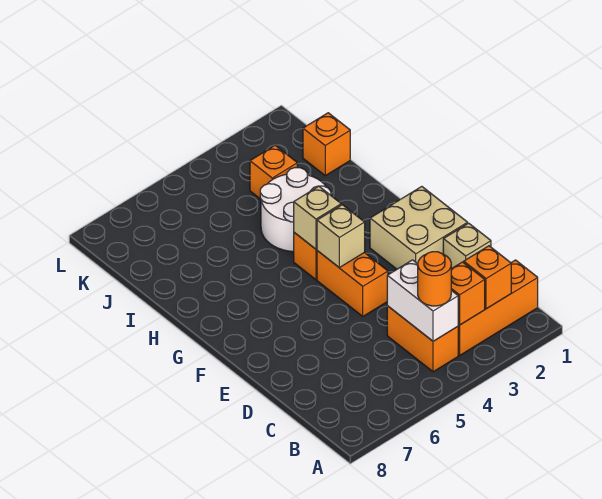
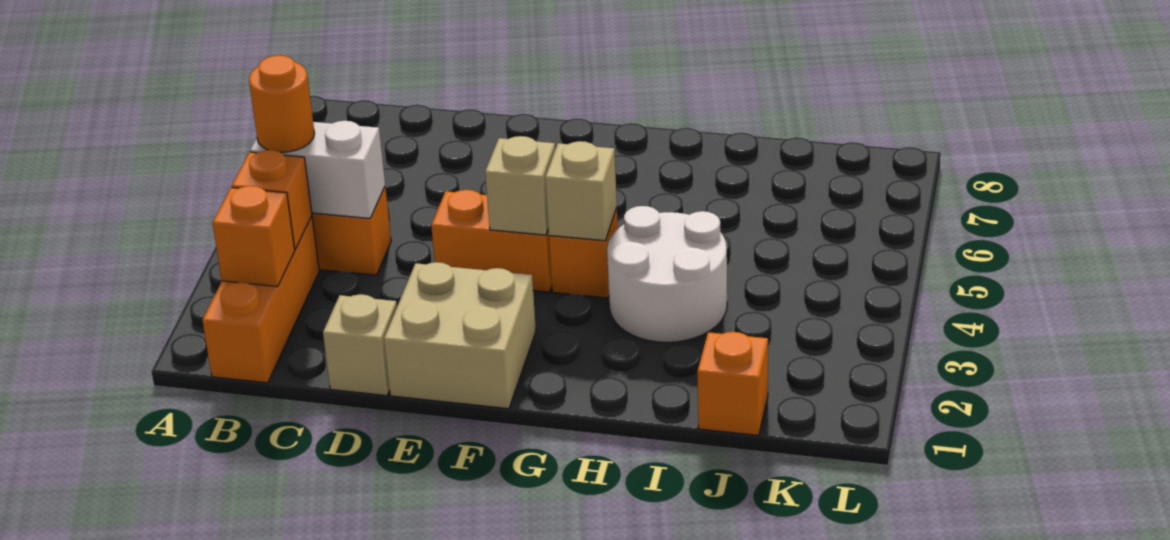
orange brick J3 level 1 -> none

